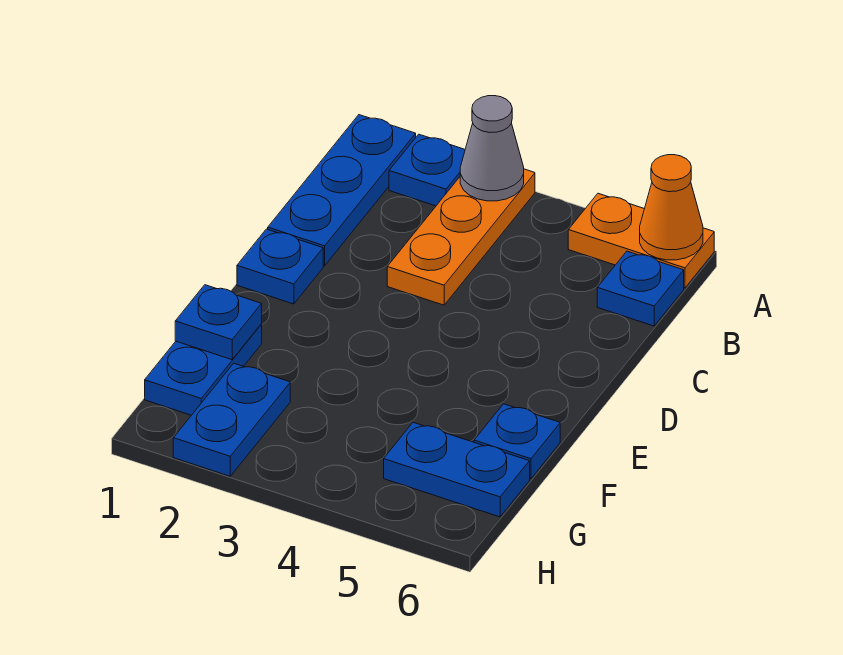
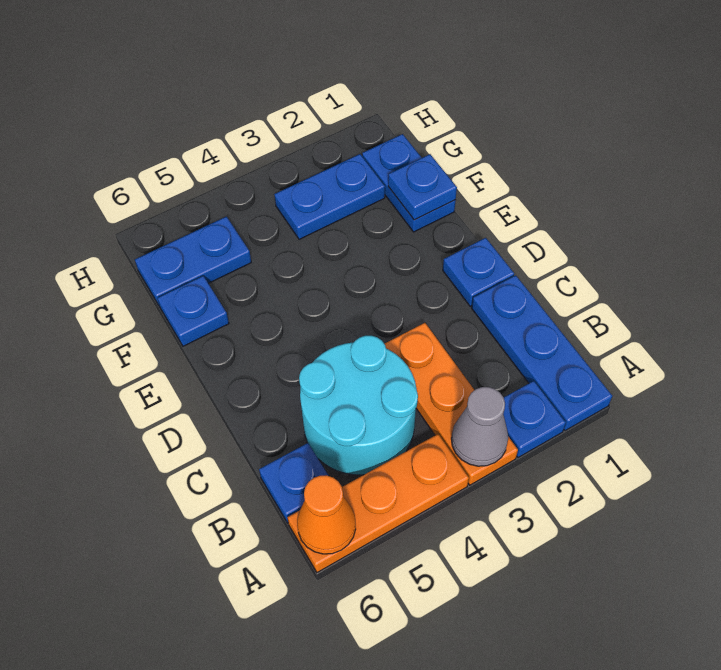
orange plate A5:A6 level 1 -> orange plate A4:A6 level 1
none -> cyan round brick B4:C5 level 1
blue plate G2:H2 level 1 -> blue plate G2:G3 level 1

